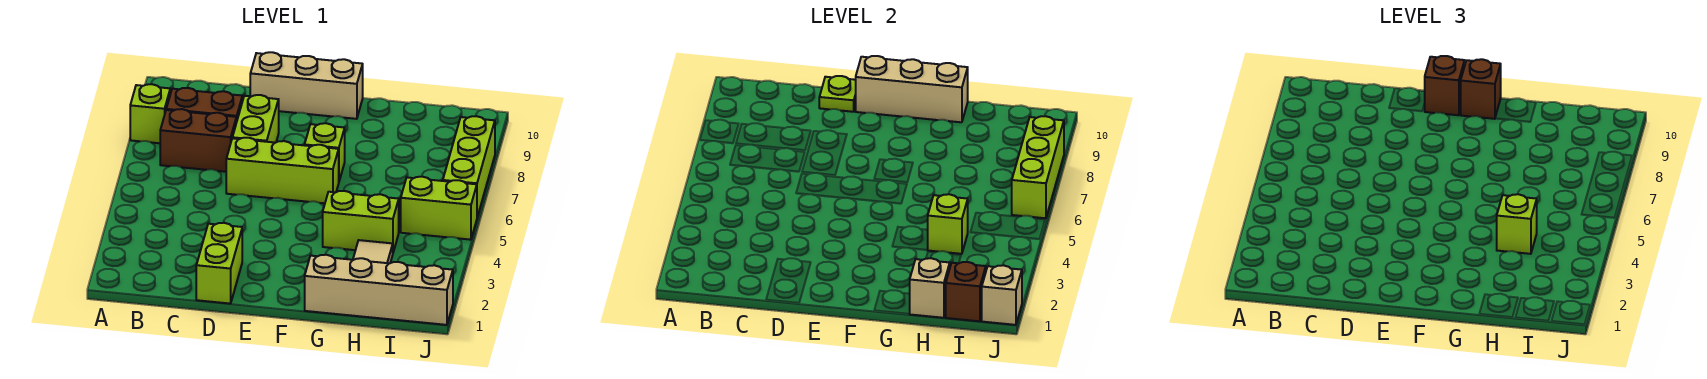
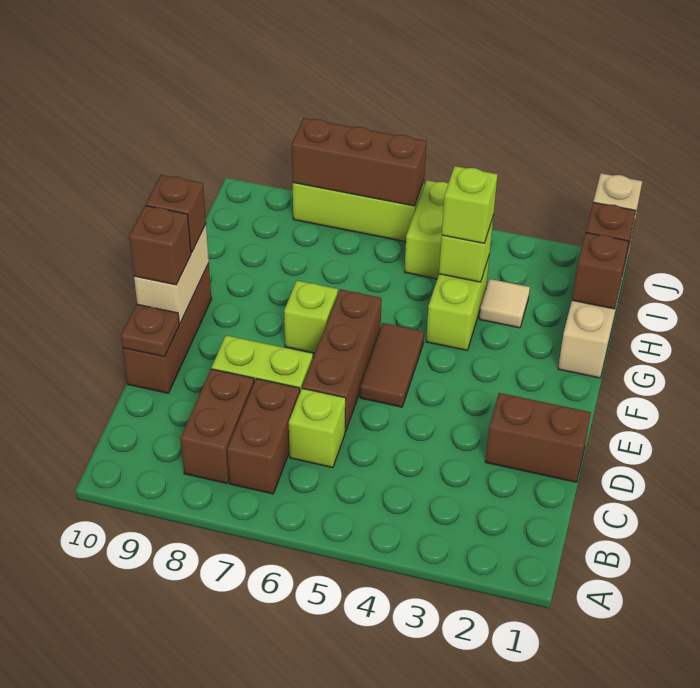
lime brick A8 level 1 -> lime brick C6 level 1
lime brick D1:D2 level 1 -> brown brick D1:D2 level 1
lime brick D6:F6 level 1 -> brown brick D6:F6 level 1
tan brick D10:F10 level 1 -> brown brick D10:F10 level 1
lime plate D10 level 2 -> brown plate D10 level 2
none -> brown tile E5:F5 level 1
tan brick E10:G10 level 2 -> tan brick E10:F10 level 2
tan brick H1 level 2 -> brown brick H1 level 2
lime brick J6:J8 level 2 -> brown brick J6:J8 level 2

